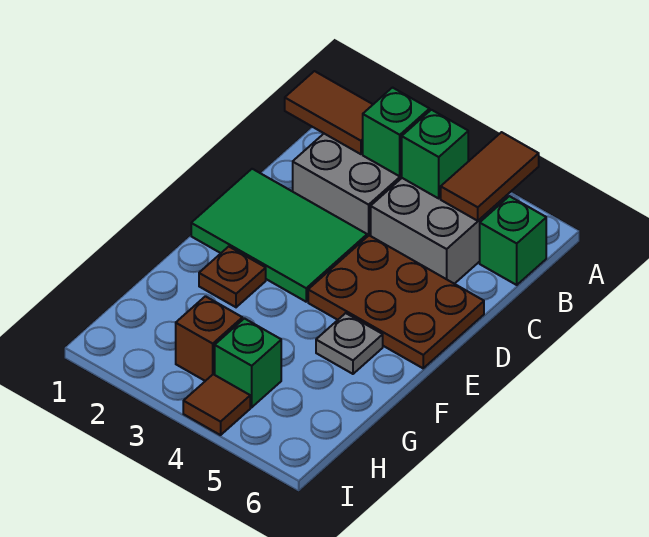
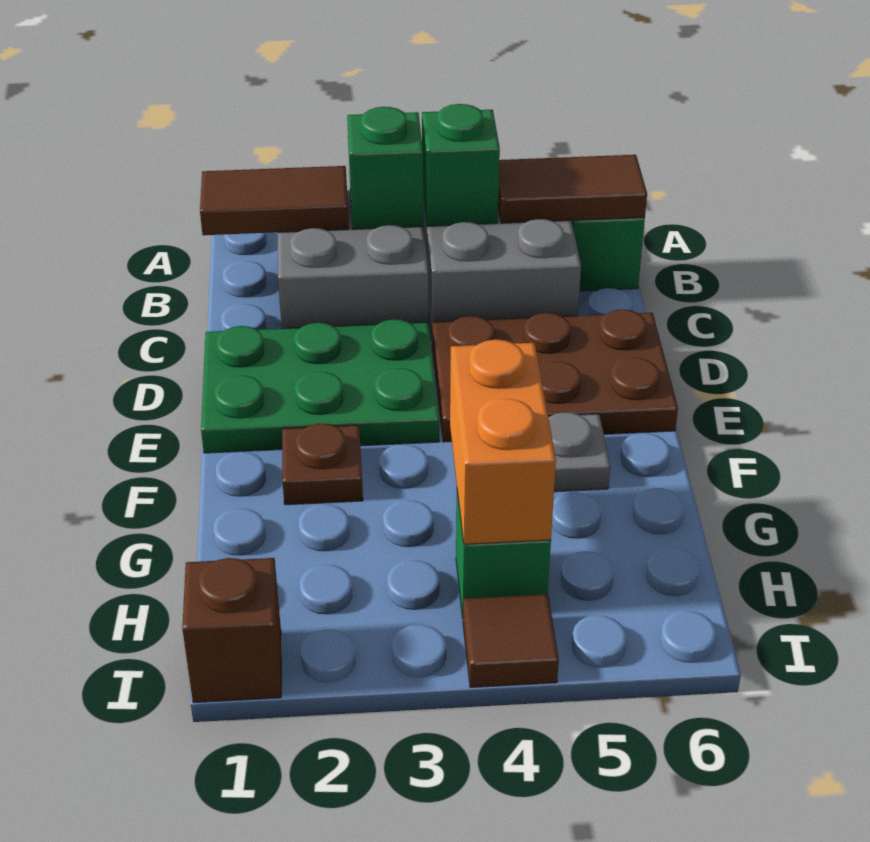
brown tile A5:B5 level 2 -> brown tile B5:B6 level 2
green tile D1:E3 level 1 -> green plate D1:E3 level 1
none -> orange brick G4:H4 level 2
brown brick H3 level 1 -> brown brick I1 level 1

